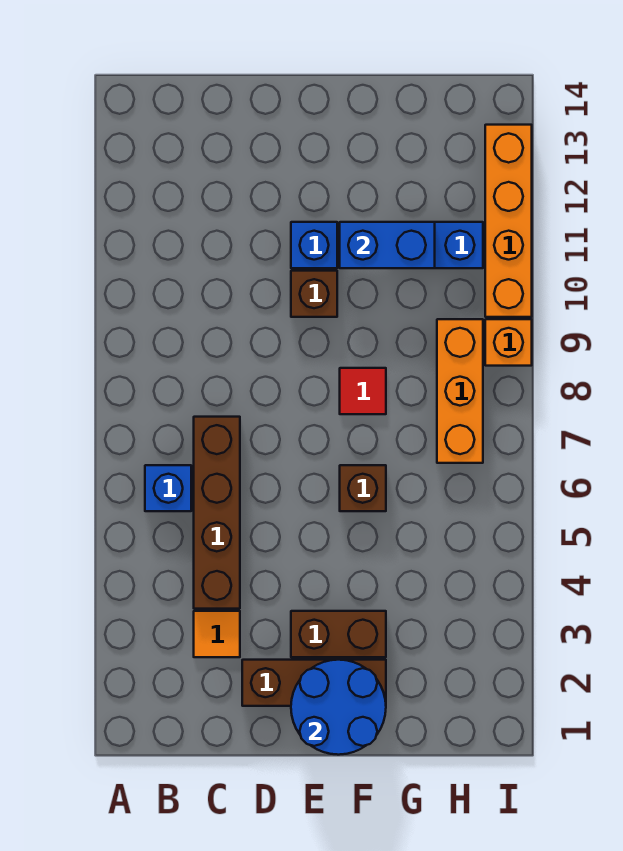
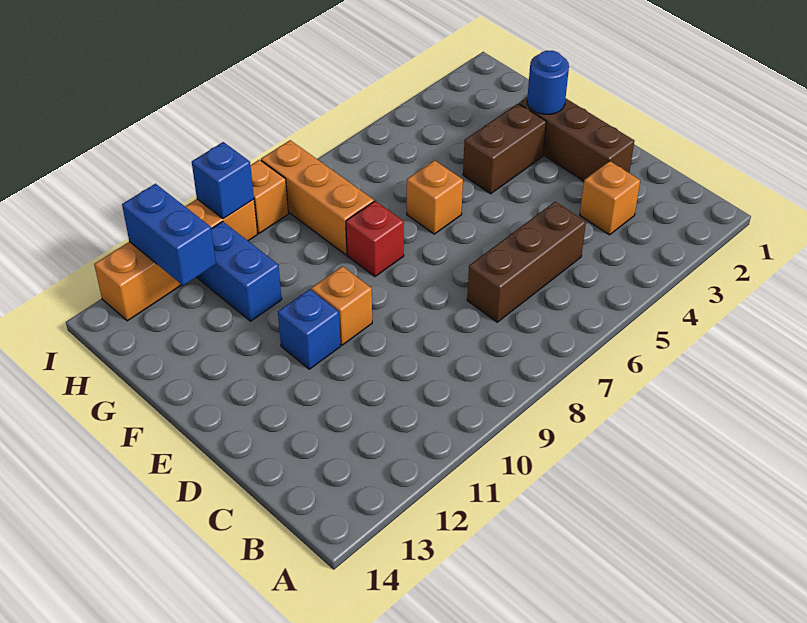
blue brick B6 level 1 -> blue brick I10 level 2
orange tile C3 level 1 -> orange brick C3 level 1
brown brick C4:C7 level 1 -> brown brick C5:C7 level 1
blue round brick E1:F2 level 2 -> blue round brick F2 level 2
brown brick E3:F3 level 1 -> brown brick F3:F4 level 1
brown brick E10 level 1 -> orange brick E10 level 1
brown brick F6 level 1 -> orange brick F6 level 1
red tile F8 level 1 -> red brick F8 level 1
blue brick F11:G11 level 2 -> blue brick H12:I12 level 2
orange brick H7:H9 level 1 -> orange brick G8:I8 level 1

